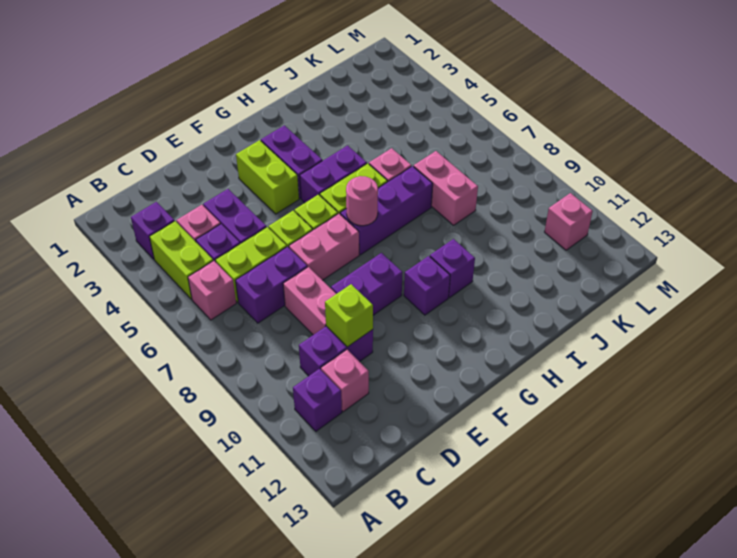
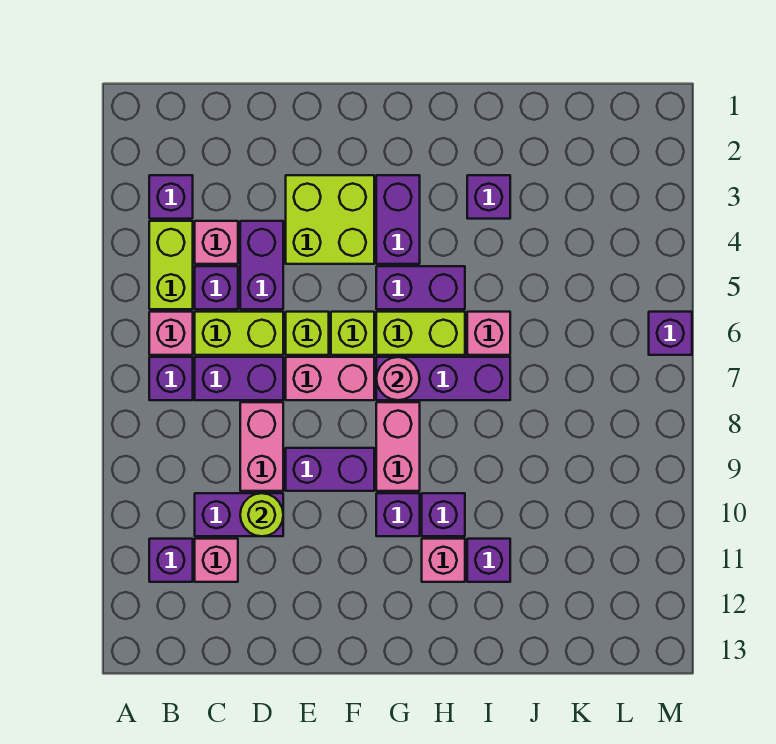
none -> purple brick B7 level 1
lime brick D10 level 2 -> lime round brick D10 level 2
lime brick F3:F4 level 1 -> lime brick E3:F4 level 1
none -> purple brick I3 level 1
none -> purple brick I11 level 1
pink brick J7:J8 level 1 -> pink brick G8:G9 level 1
pink brick L11 level 1 -> pink brick H11 level 1
none -> purple brick M6 level 1

